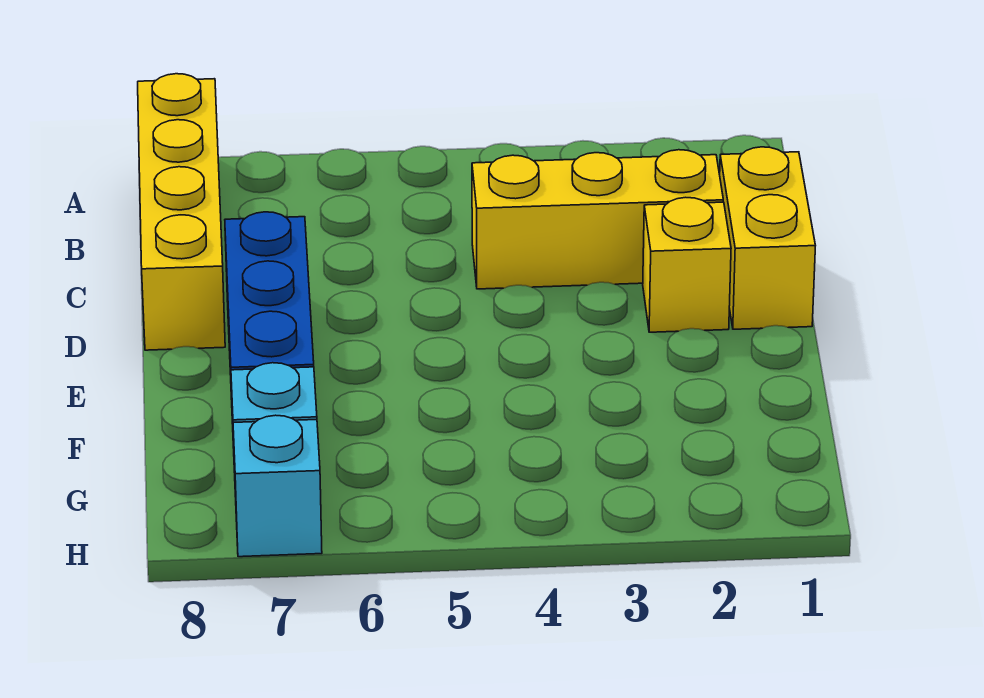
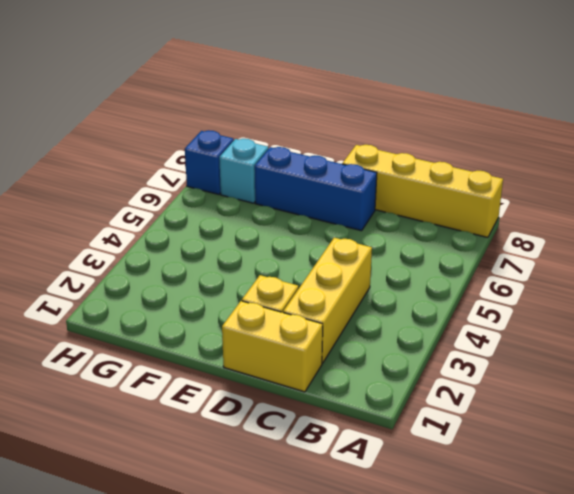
cyan brick H7 level 1 -> blue brick H7 level 1

